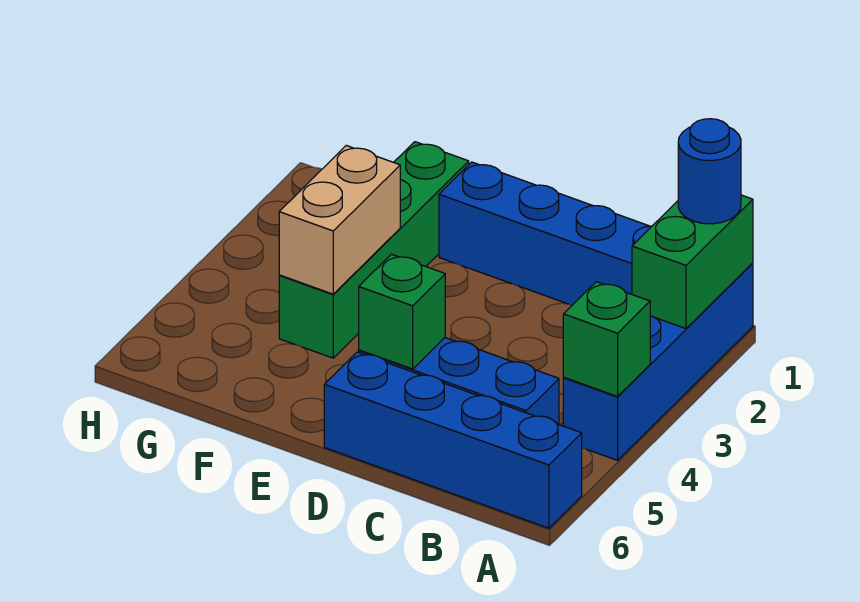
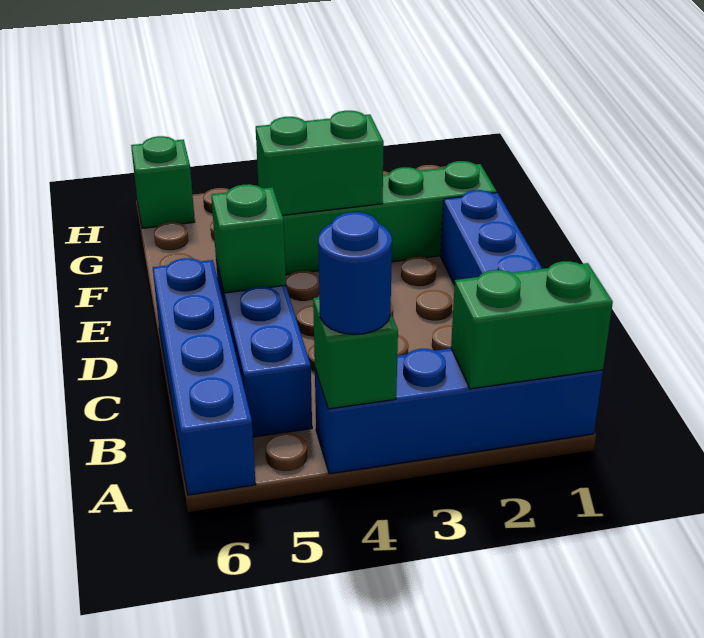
blue round brick A1 level 3 -> blue round brick A4 level 3
tan brick F3:F4 level 2 -> green brick F3:F4 level 2
none -> green brick H6 level 1

